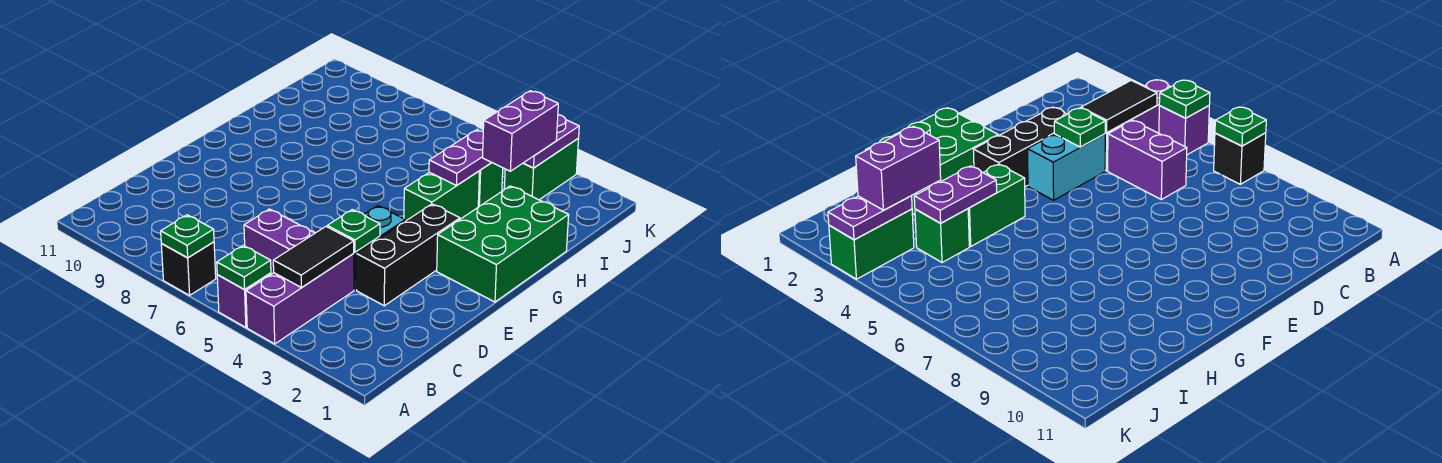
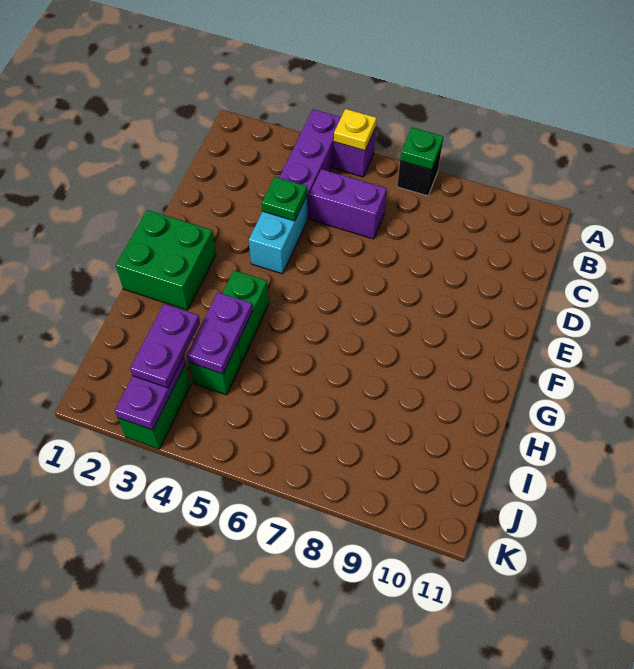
green plate A5 level 2 -> yellow plate A5 level 2
black tile B4:C4 level 2 -> none
black brick D3:F3 level 1 -> none
green brick F1:H2 level 1 -> green brick F1:G2 level 1
purple brick I3:J3 level 3 -> purple plate I3:J3 level 3

